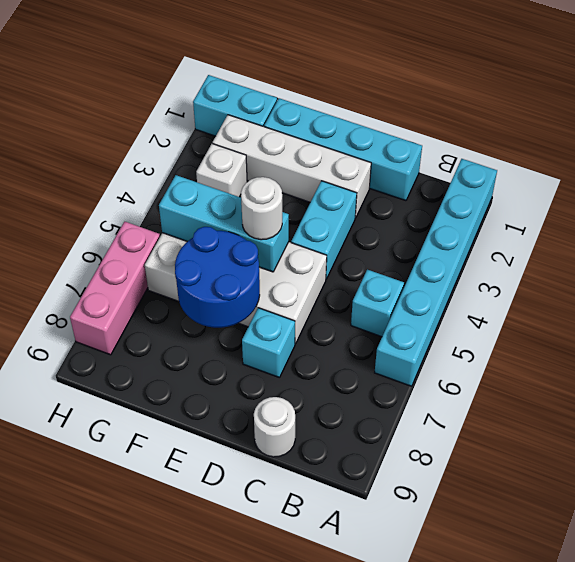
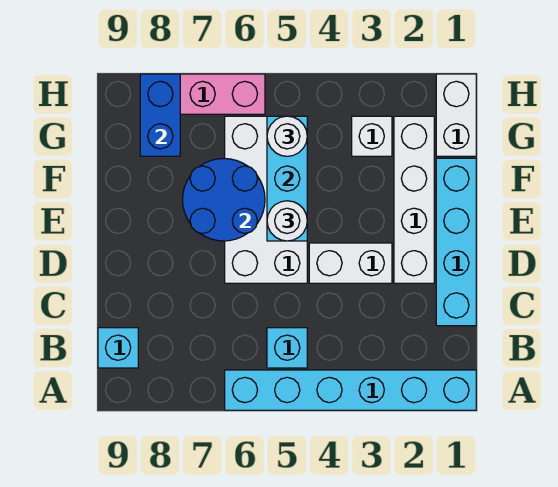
white round brick C9 level 1 -> white round brick G5 level 3
cyan brick D3:D4 level 1 -> white brick D3:D4 level 1
cyan brick D7 level 1 -> cyan brick B9 level 1
cyan brick G1:H1 level 1 -> white brick G1:H1 level 1
none -> blue brick G8:H8 level 2

